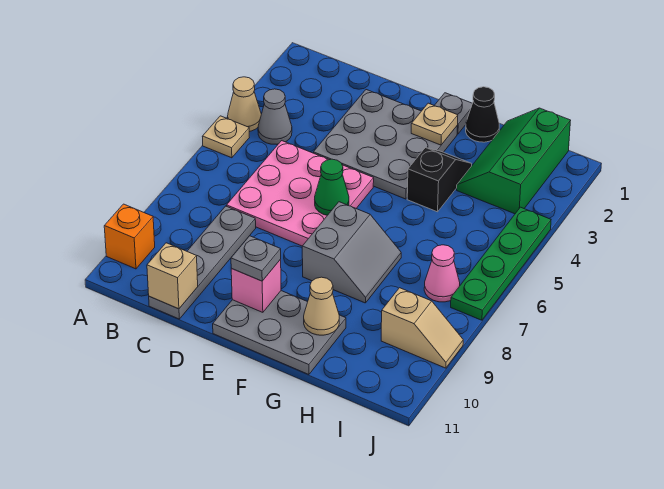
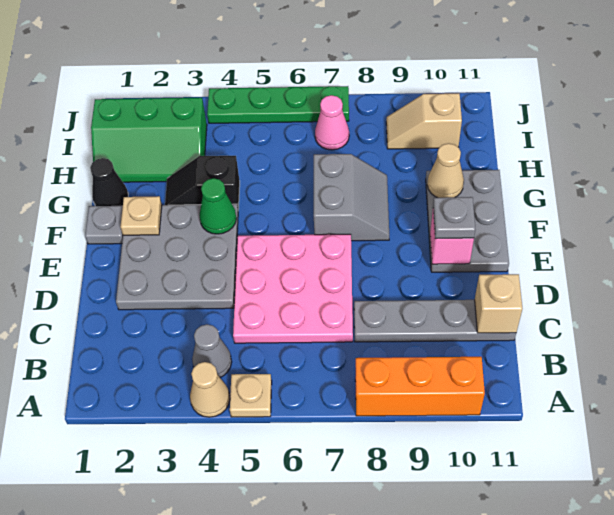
orange brick A10 level 1 -> orange brick A8:A10 level 1
green cone E6 level 2 -> green cone F4 level 2
grey slope F7:G8 level 1 top F -> grey slope F7:G8 level 1 top 7
tan slope I9:J9 level 1 top I -> tan slope I9:I10 level 1 top 10

